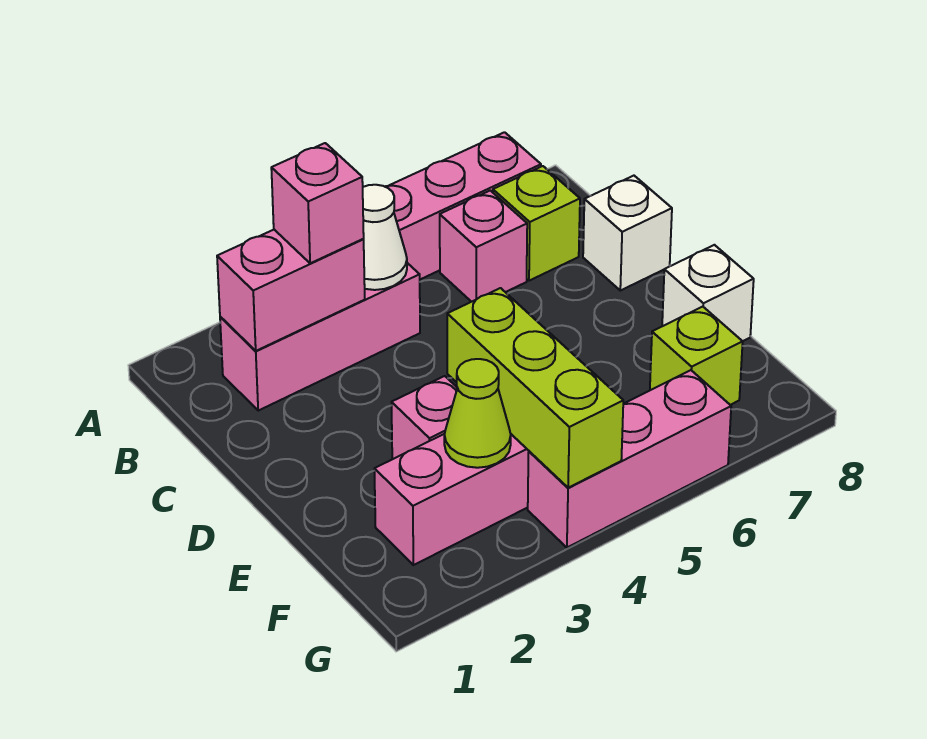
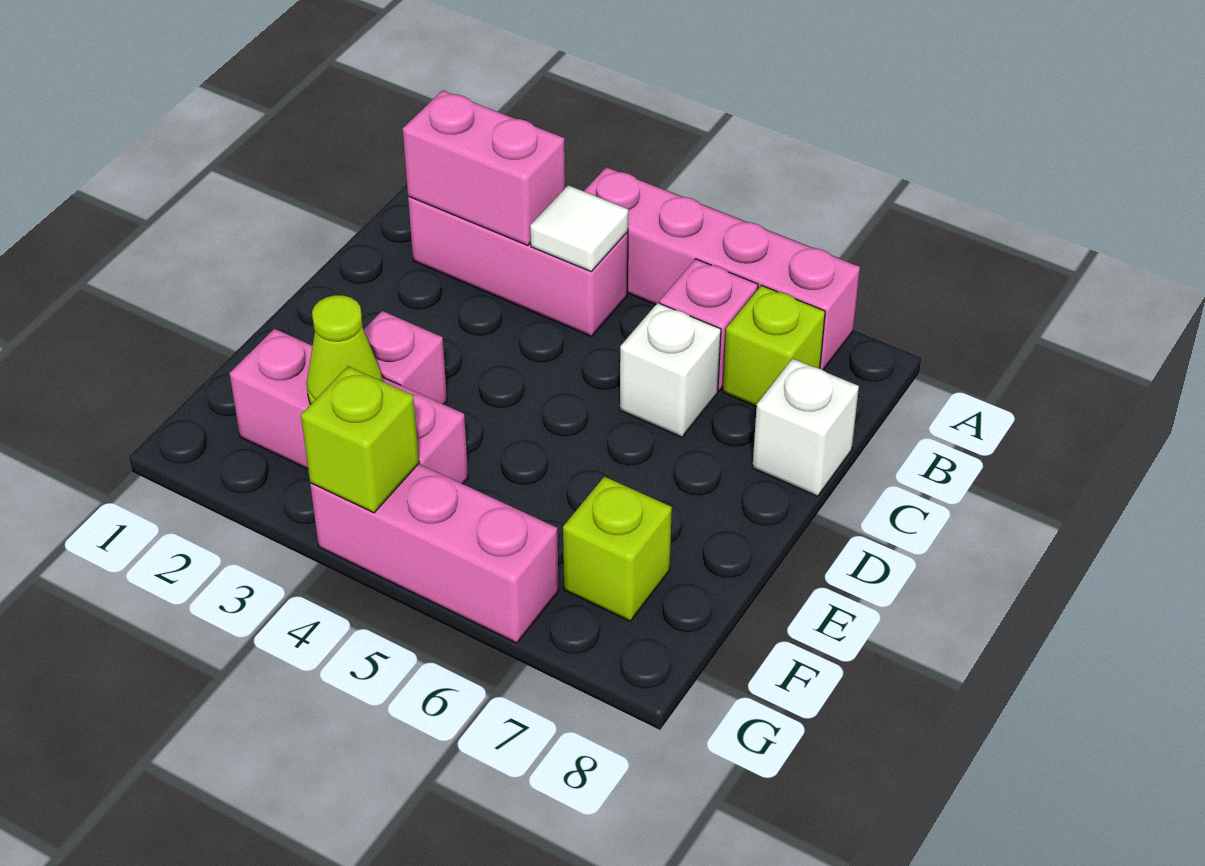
pink brick B3 level 3 -> none
white cone B4 level 2 -> white tile B4 level 2
lime brick E4:G4 level 2 -> lime brick G4 level 2
white brick E8 level 1 -> white brick C6 level 1

